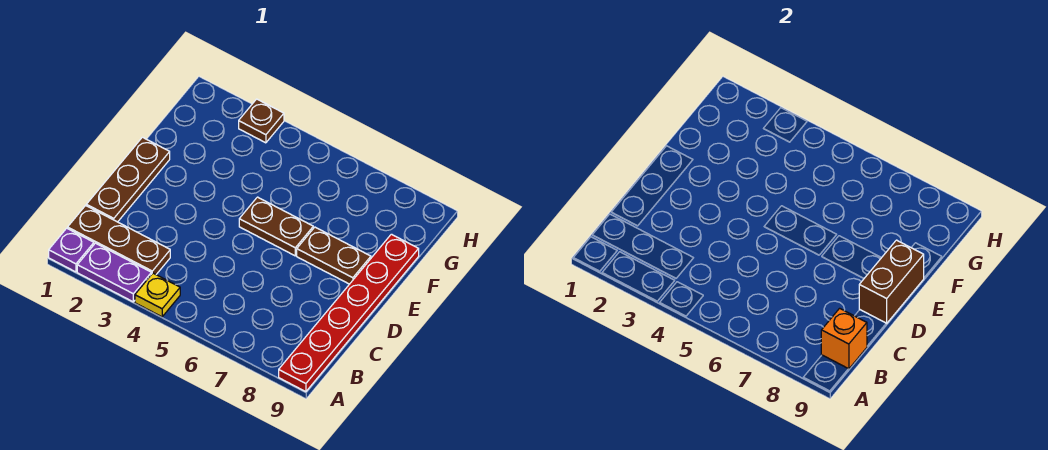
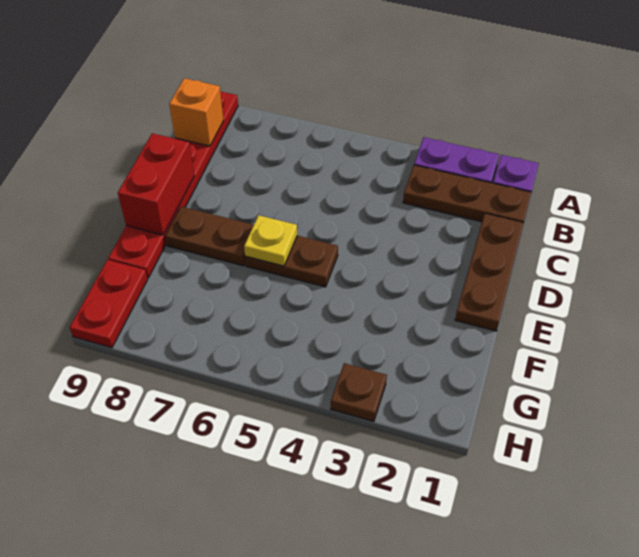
yellow plate A4 level 1 -> yellow plate E6 level 2
brown brick D9:E9 level 2 -> red brick D9:E9 level 2
none -> red plate G9:H9 level 1

